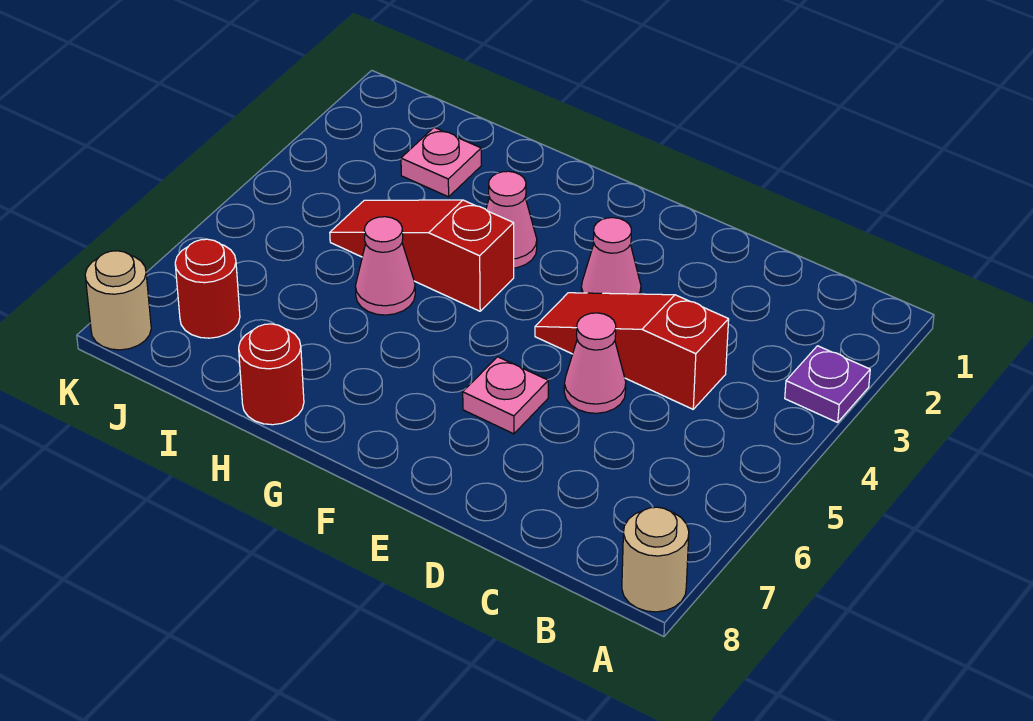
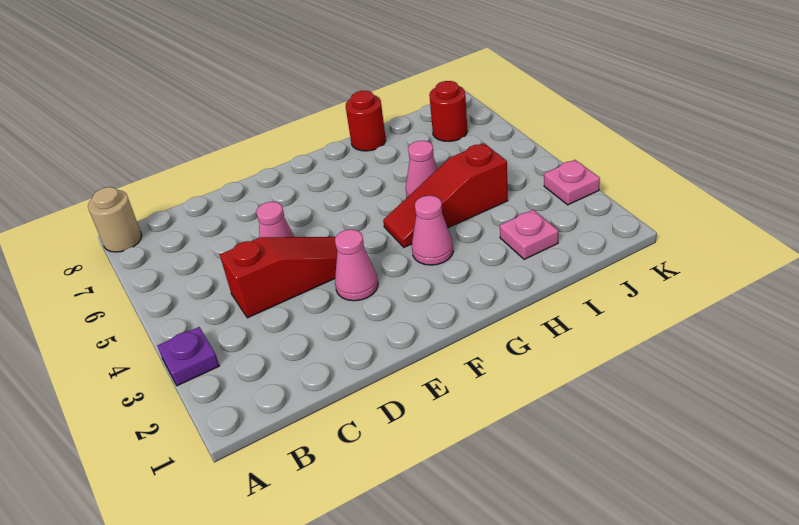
pink plate E6 level 1 -> pink plate K3 level 1
red slope G4:I4 level 1 top G -> red slope G4:I4 level 1 top I
tan round brick K8 level 1 -> none

